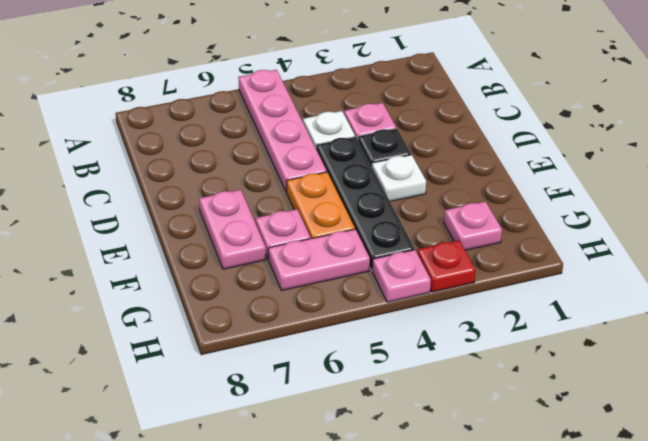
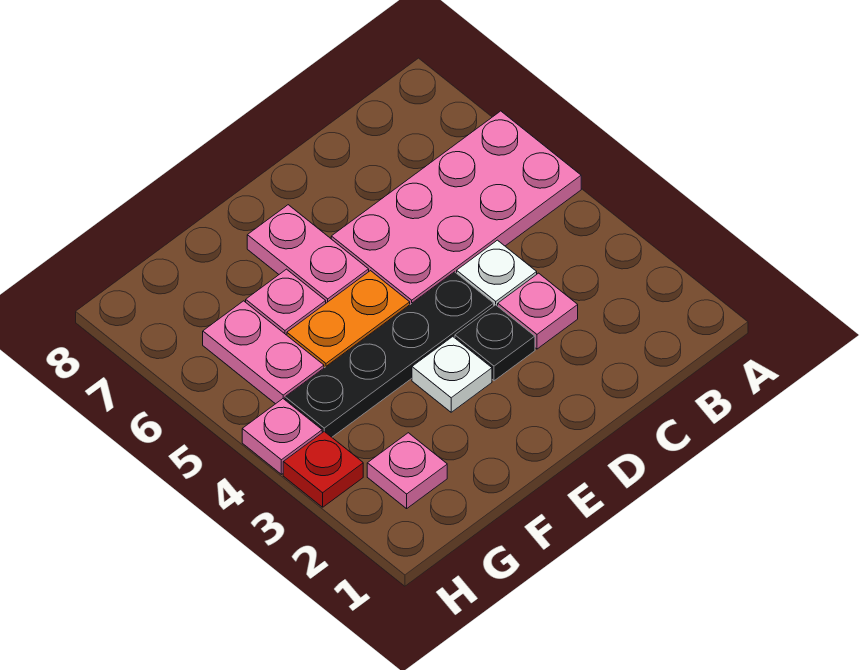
pink plate A5:D5 level 1 -> pink plate A5:D6 level 1
pink plate E7:F7 level 1 -> pink plate E6:E7 level 1

